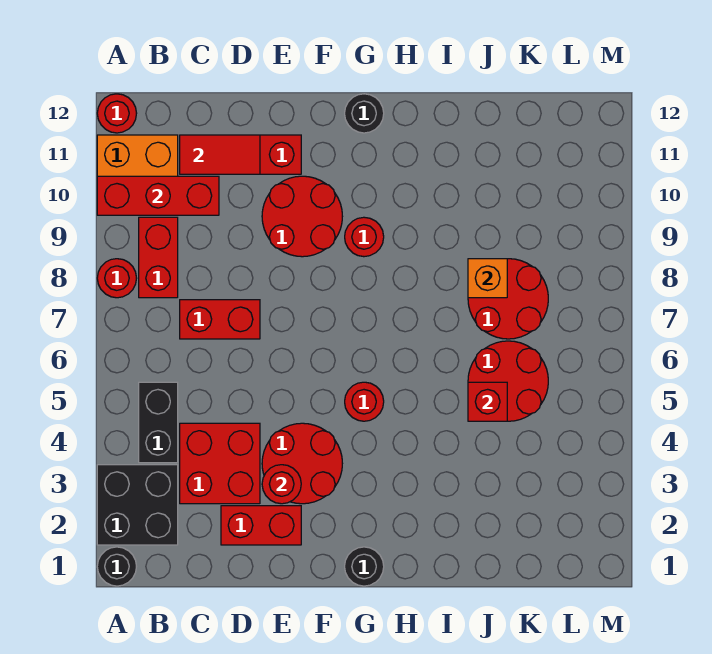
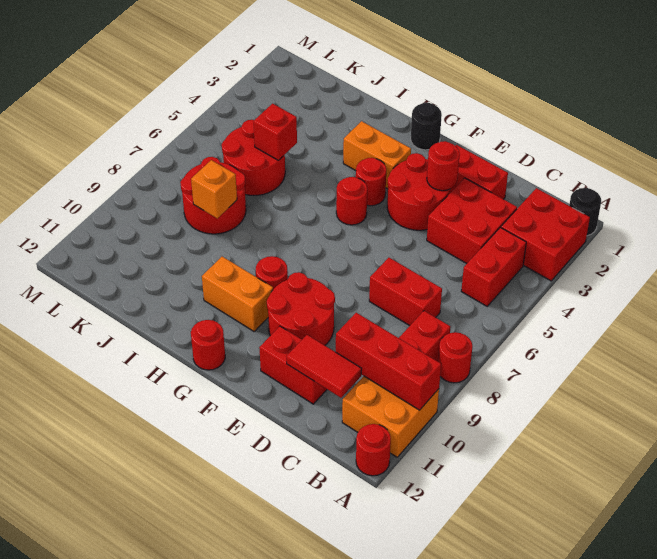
black brick A2:B3 level 1 -> red brick A2:B3 level 1
black brick B4:B5 level 1 -> red brick B4:B5 level 1
none -> orange brick G3:H3 level 1
none -> red round brick G4 level 1
none -> orange brick G10:H10 level 1
black round brick G12 level 1 -> red round brick G12 level 1

